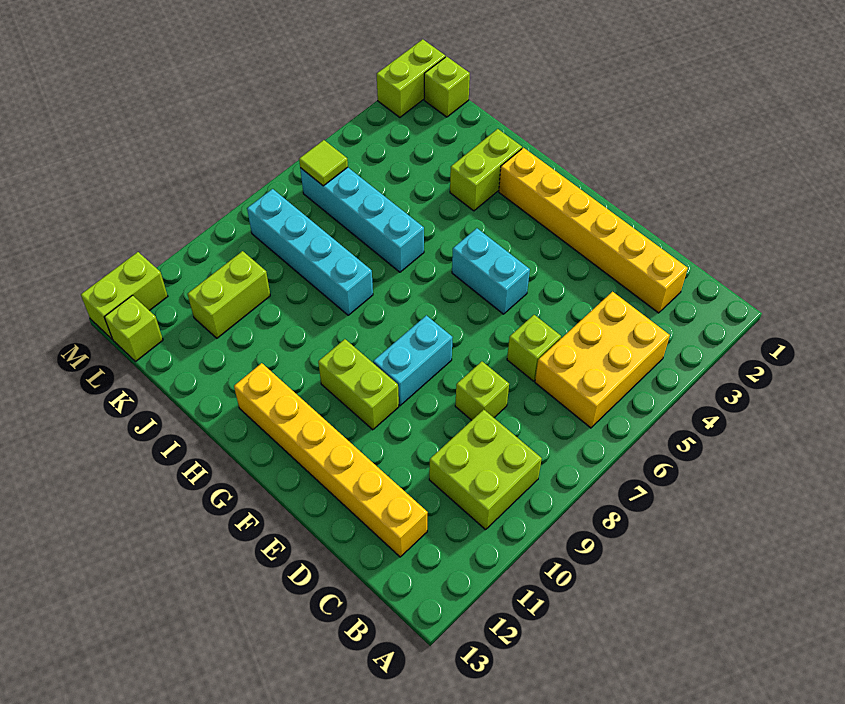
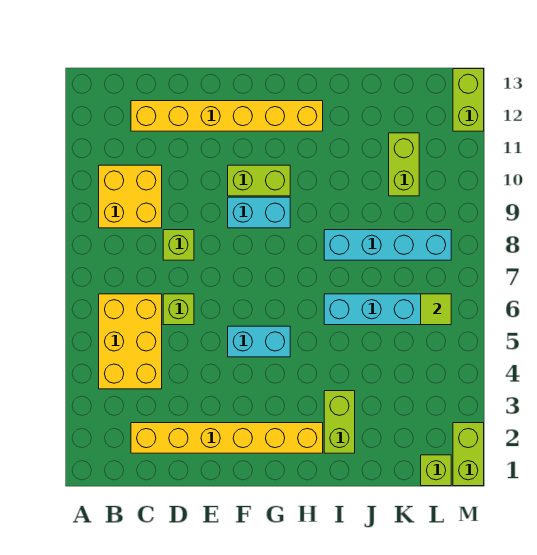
lime brick B9:C10 level 1 -> yellow brick B9:C10 level 1
cyan brick F8:F9 level 1 -> cyan brick F9:G9 level 1
lime brick L13 level 1 -> none

